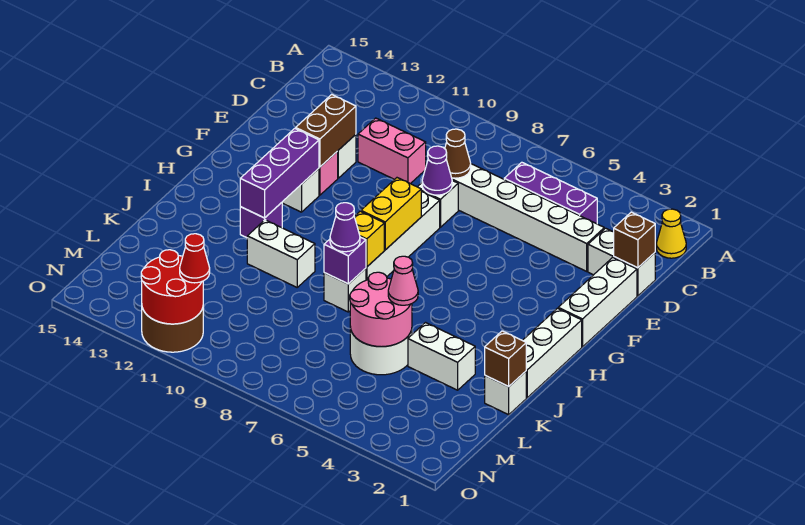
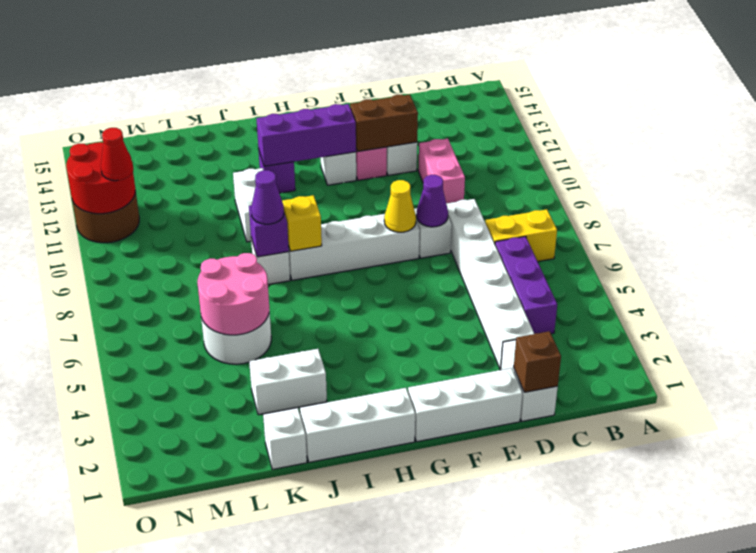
yellow cone B1 level 1 -> yellow cone F8 level 2
brown cone D8 level 2 -> none
yellow brick G8:H8 level 2 -> yellow brick B7:C7 level 1
brown brick K1 level 2 -> none
white brick K3:K4 level 1 -> white brick J3:K3 level 1
pink cone K5 level 3 -> none

